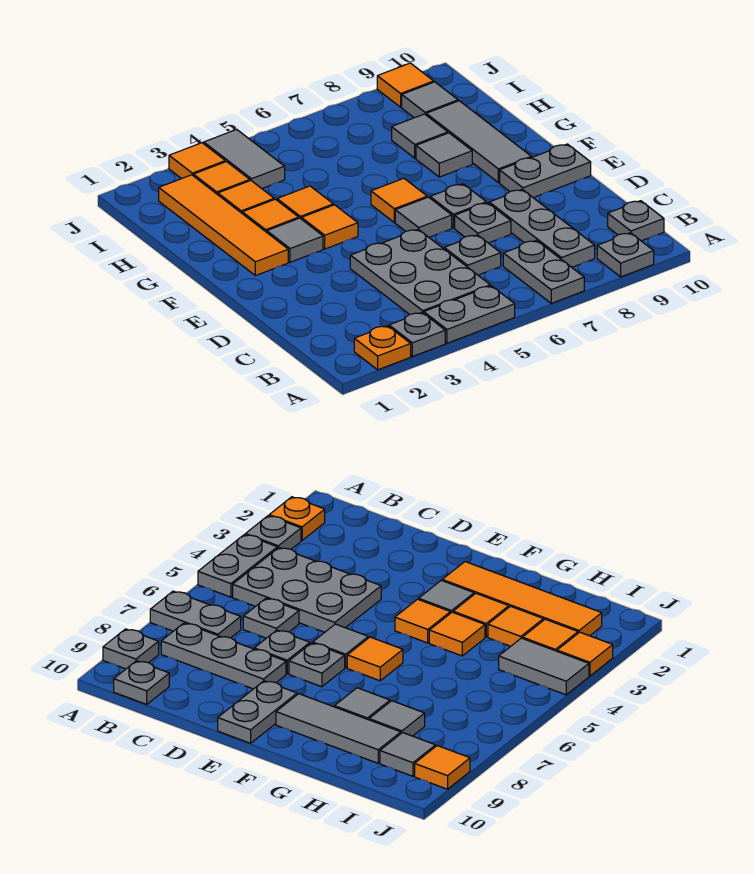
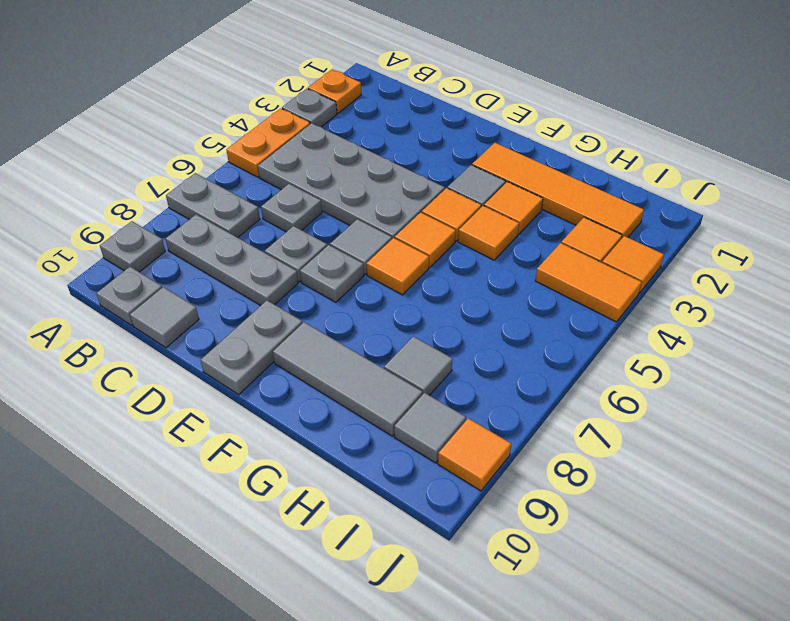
grey plate A4:A5 level 1 -> orange plate A4:A5 level 1
grey plate B4:D5 level 1 -> grey plate B4:E5 level 1
grey tile G8 level 1 -> grey tile C10 level 1
orange tile H3 level 1 -> orange tile F5 level 1
grey tile I4:J4 level 1 -> orange tile I4:J4 level 1

